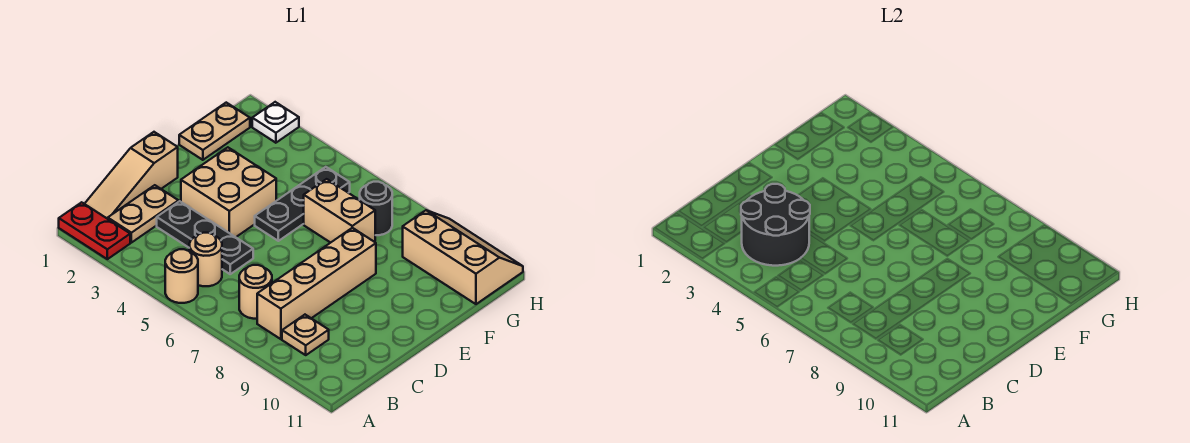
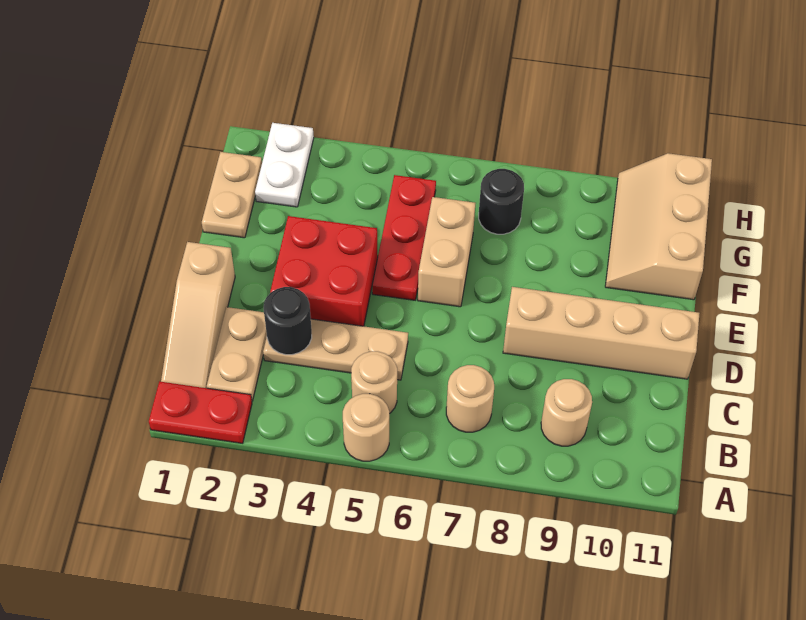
black round brick B3:C4 level 2 -> black round brick C3 level 2
tan brick B8:E8 level 1 -> tan brick D8:D11 level 1
tan plate B9 level 1 -> tan round brick B9 level 1
black plate C3:C5 level 1 -> tan plate C3:C5 level 1
tan brick D3:E4 level 1 -> red brick D3:E4 level 1
black plate E5:G5 level 1 -> red plate E5:G5 level 1
tan brick F6:F7 level 1 -> tan brick E6:F6 level 1
tan slope G9:H11 level 1 top G -> tan slope F10:H11 level 1 top 11
white plate H2 level 1 -> white plate G2:H2 level 1

